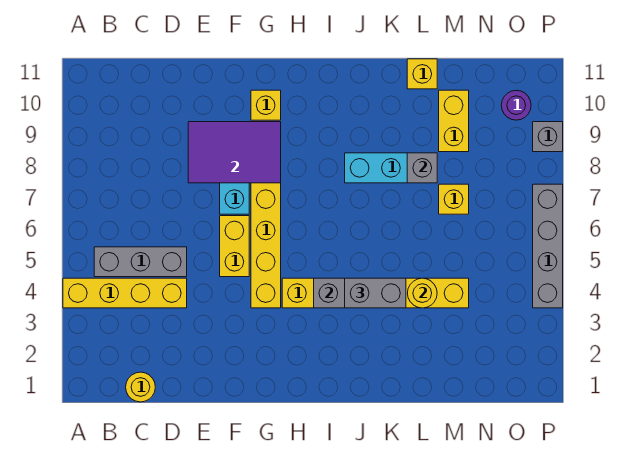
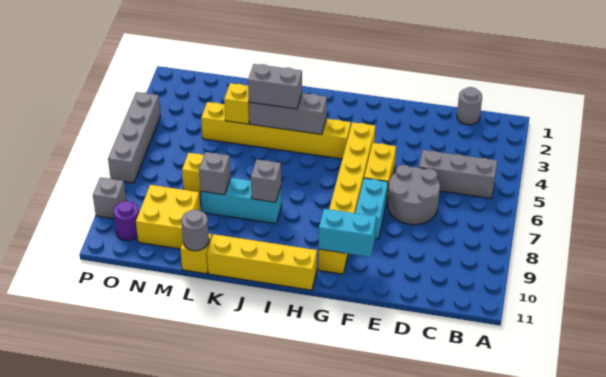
yellow brick A4:D4 level 1 -> yellow brick H11:K11 level 1
yellow round brick C1 level 1 -> grey round brick C1 level 1
none -> grey round brick D6:E7 level 1
purple tile E8:G9 level 2 -> none
none -> cyan brick F10:G10 level 2
none -> grey brick J8 level 2
yellow round brick L4 level 2 -> yellow brick L4 level 2
none -> grey round brick L11 level 2
yellow brick M9:M10 level 1 -> yellow brick M9:N10 level 1

